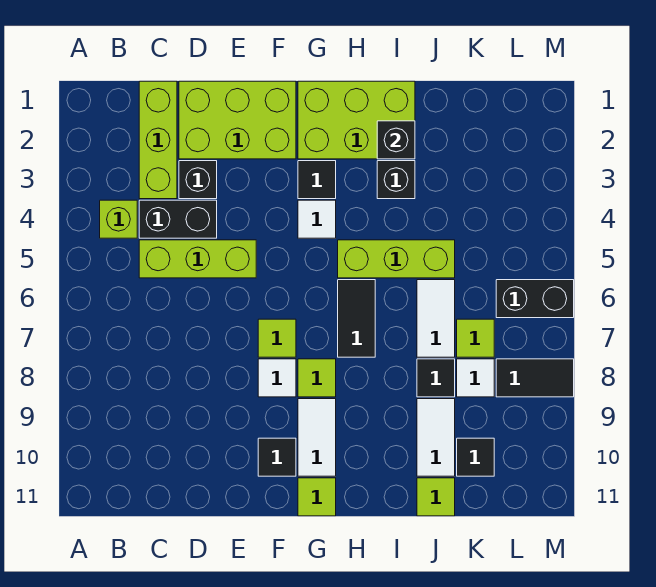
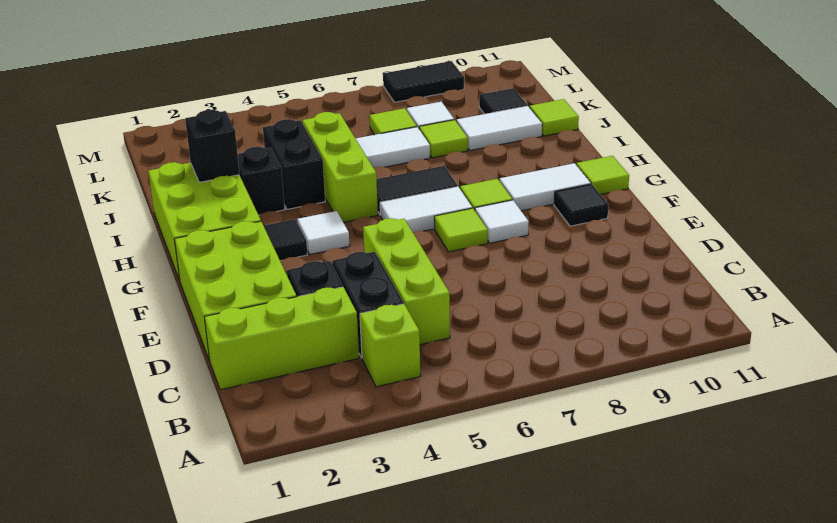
none -> white tile G6:G7 level 1
black tile J8 level 1 -> lime tile J8 level 1
black brick L6:M6 level 1 -> black brick I4:J4 level 1
black tile L8:M8 level 1 -> black tile M8:M9 level 1

